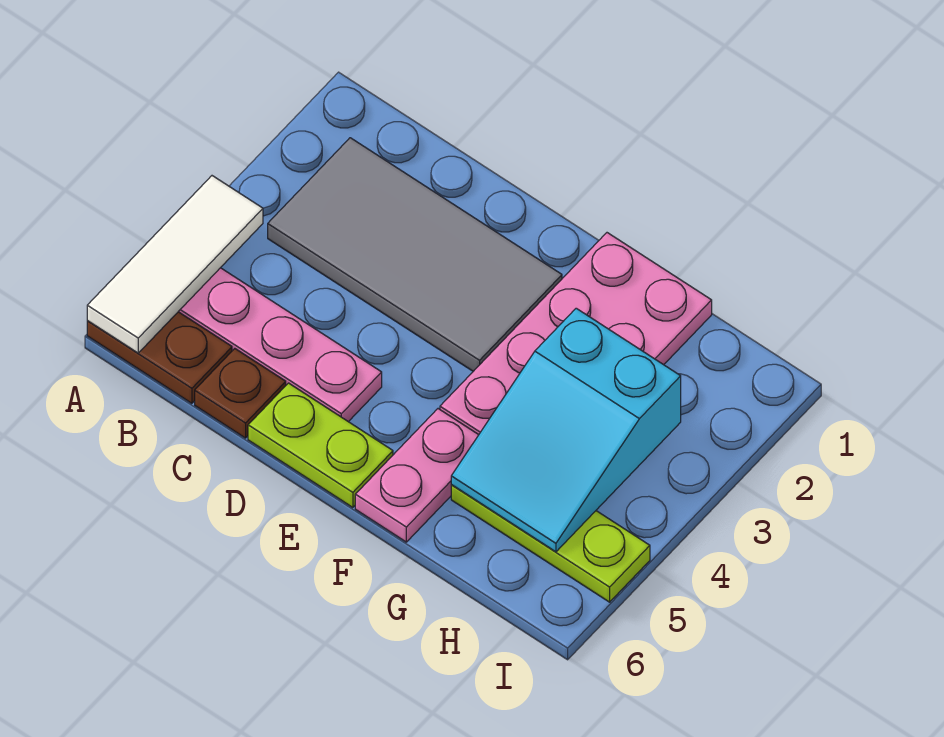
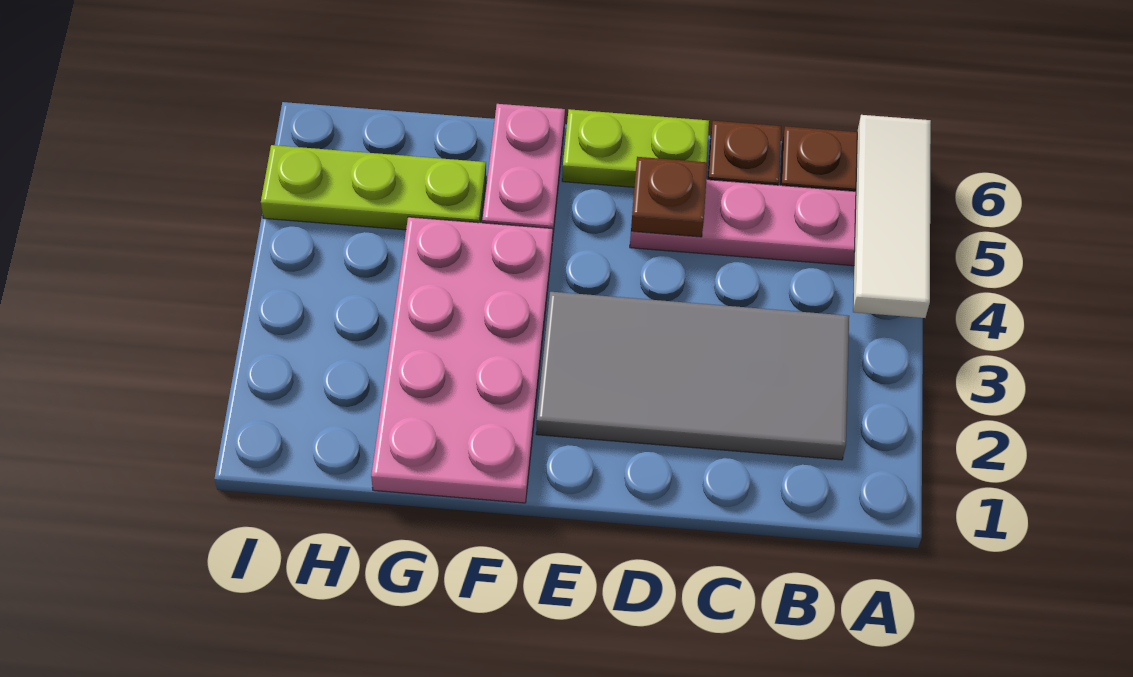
none -> brown plate D5 level 2
cyan slope G3:H5 level 2 top 3 -> none

